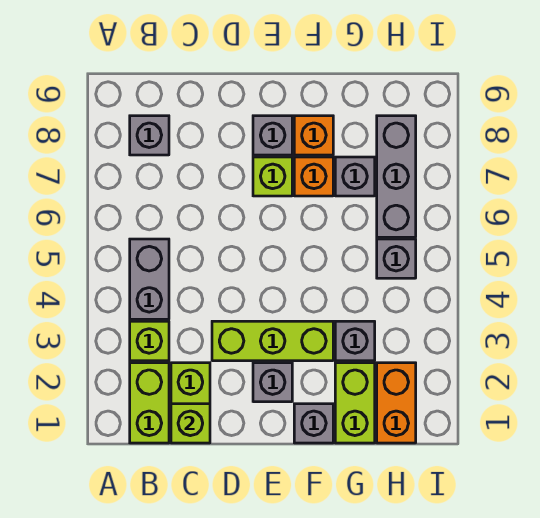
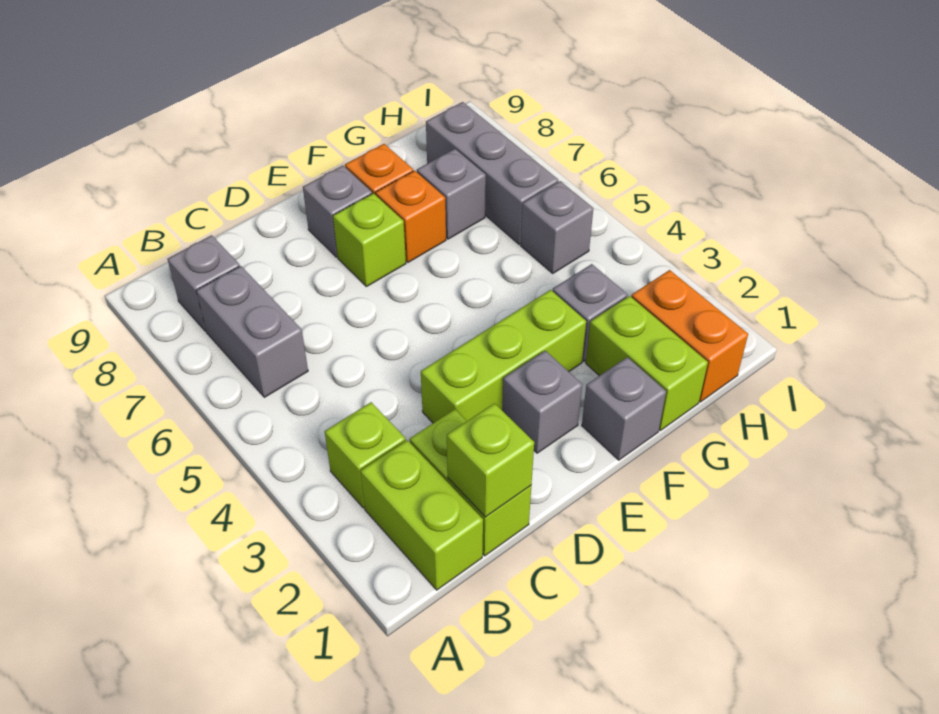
grey brick B4:B5 level 1 -> grey brick B6:B7 level 1

